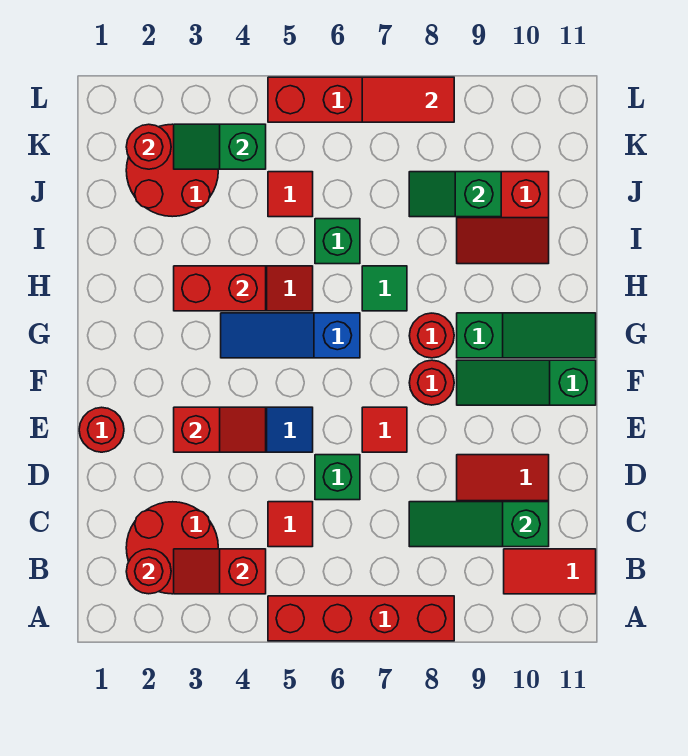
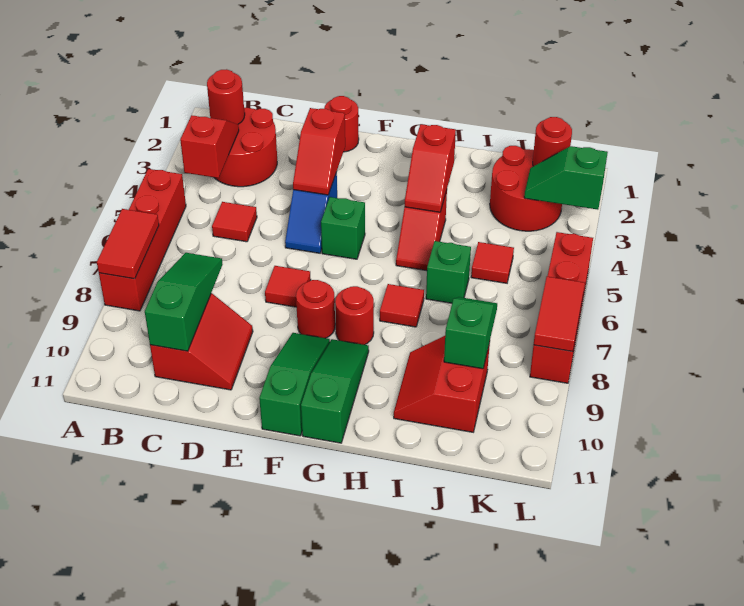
red tile B10:B11 level 1 -> red tile A7:A8 level 2
green brick D6 level 1 -> green brick F5 level 1
blue slope G4:G6 level 1 top 6 -> none
green slope G9:G11 level 1 top 9 -> green slope G9:G11 level 1 top 11
red brick H3:H4 level 2 -> red slope H3:H4 level 2 top 3
green tile H7 level 1 -> red tile H7 level 1
green slope K3:K4 level 2 top 4 -> green slope K3:L3 level 2 top L

